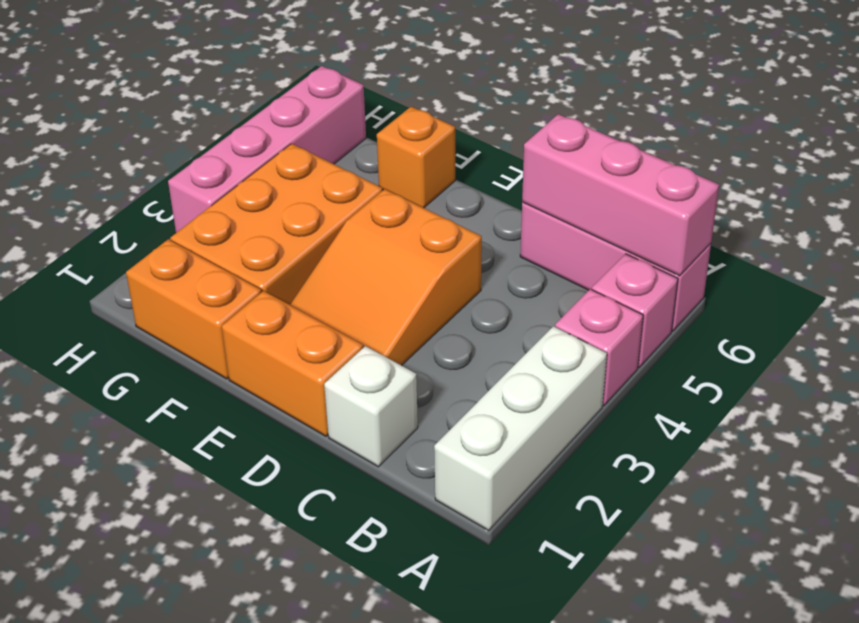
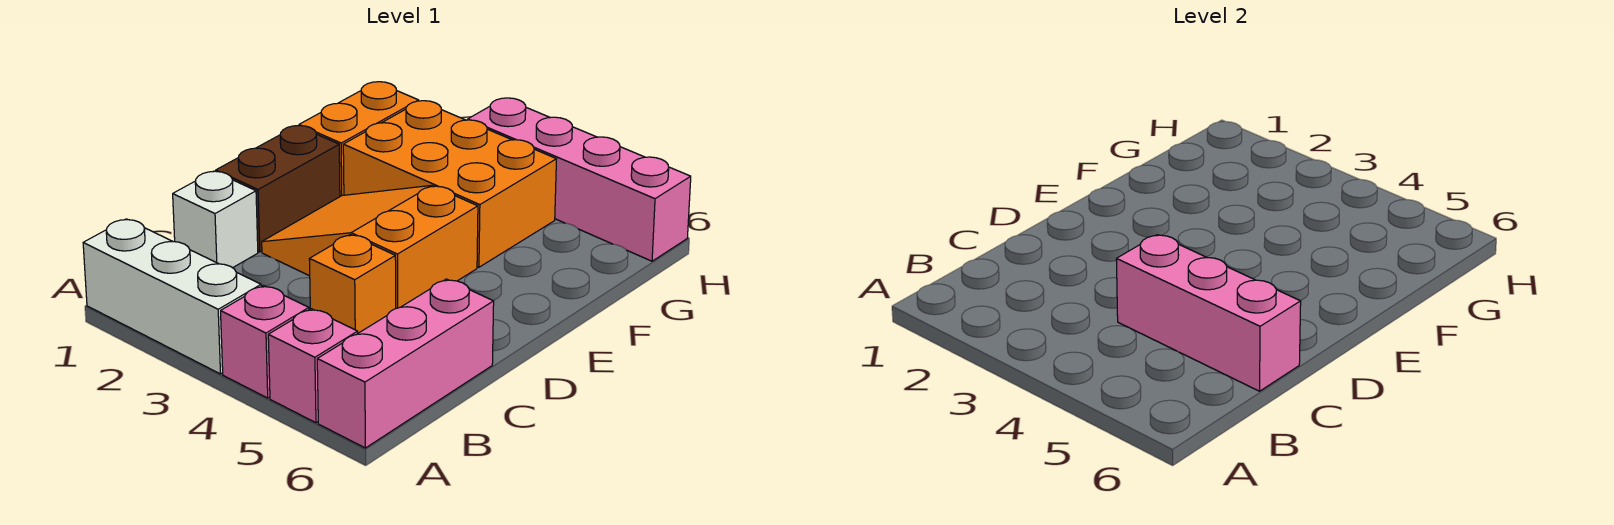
pink brick A6:C6 level 2 -> pink brick C4:C6 level 2
orange brick D1:E1 level 1 -> brown brick D1:E1 level 1
orange brick F6 level 1 -> orange brick C4 level 1

